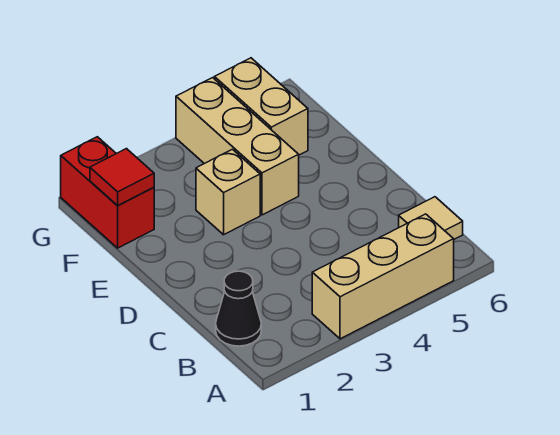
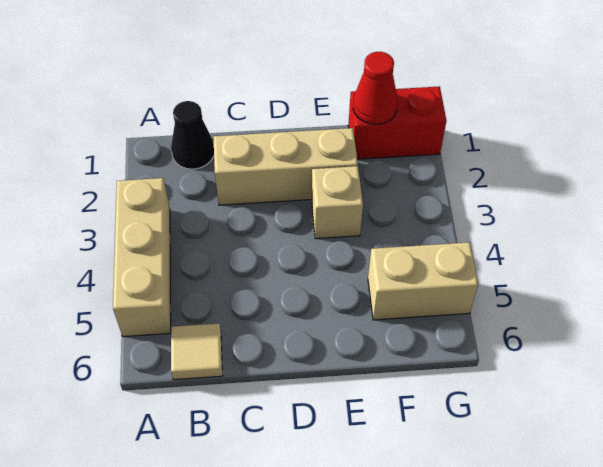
tan brick E4:G4 level 1 -> tan brick C2:E2 level 1
red tile F1 level 2 -> red cone F1 level 2

